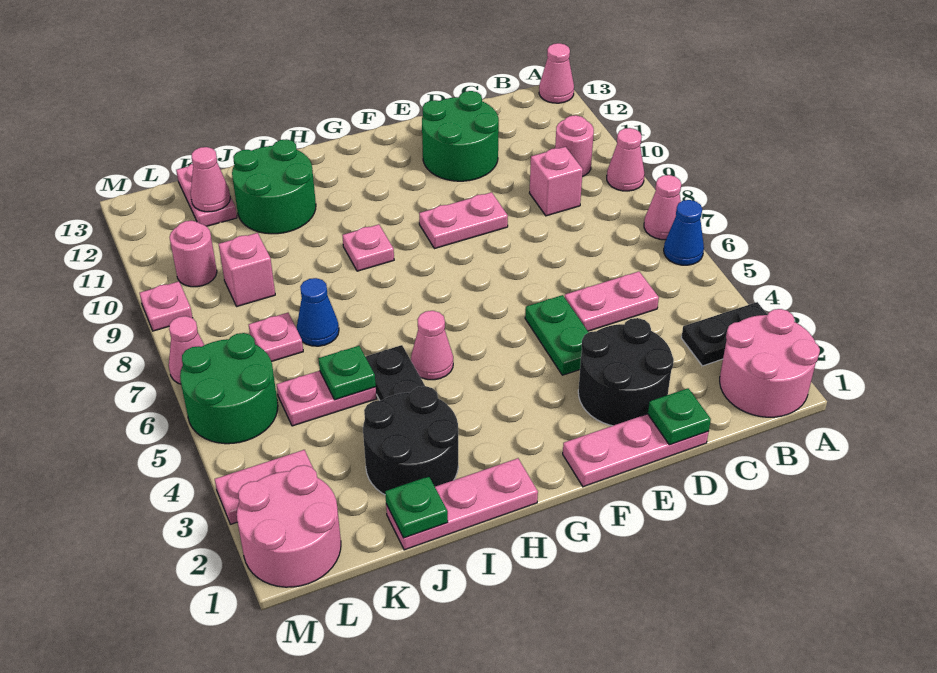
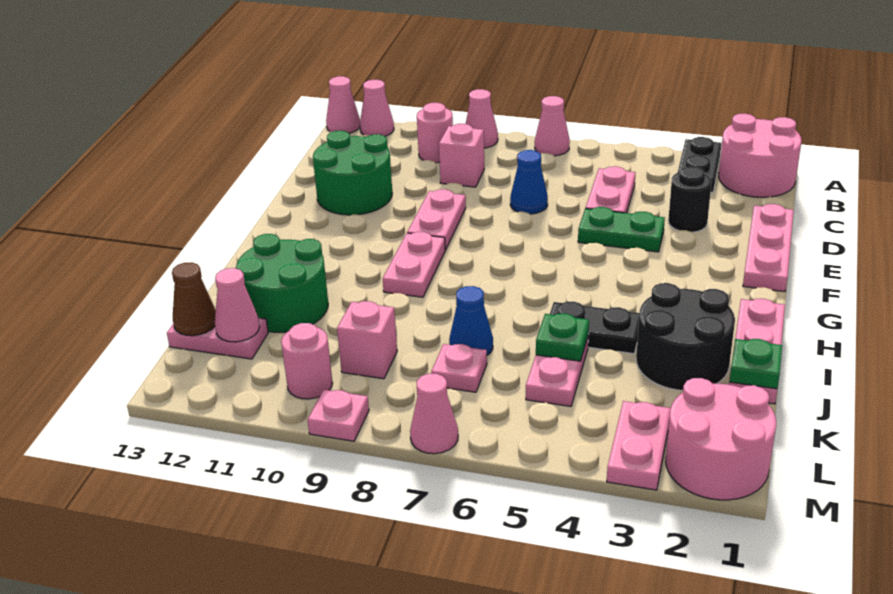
blue cone A6 level 1 -> blue cone D7 level 1
green plate D1 level 2 -> none
black round brick D2:E3 level 1 -> black round brick D3 level 1
pink cone H5 level 1 -> pink cone A12 level 1
pink plate H9 level 1 -> pink plate G9:H9 level 1
none -> brown cone K13 level 2
green round brick L5:M6 level 1 -> none

